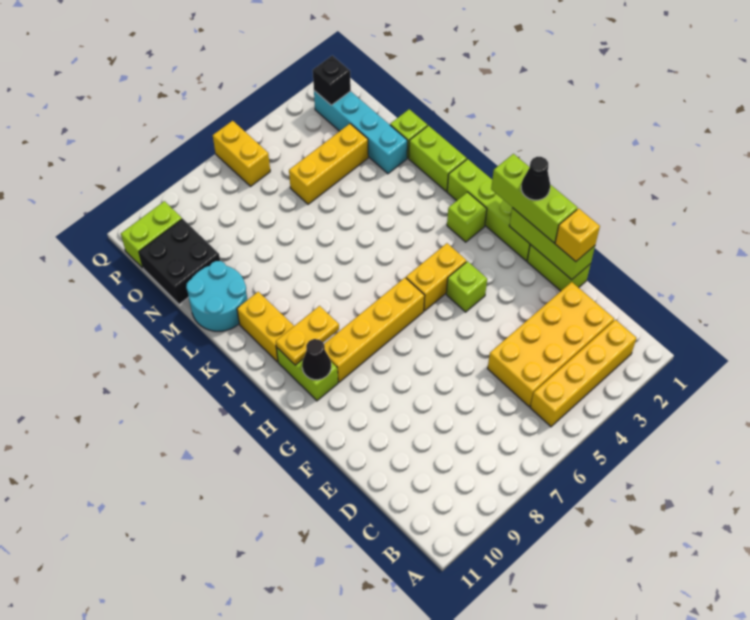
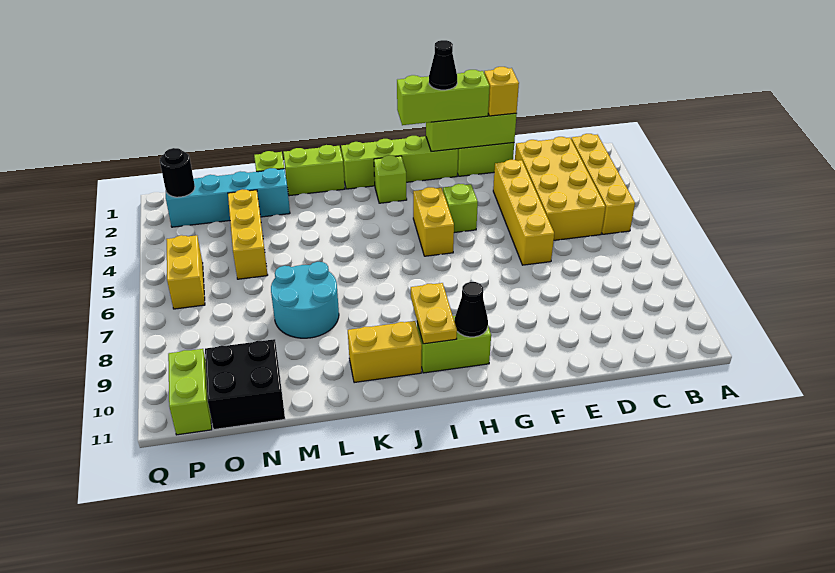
yellow brick H6:H9 level 1 -> yellow brick E3:E6 level 1
cyan round brick L10:M11 level 1 -> cyan round brick L7:M8 level 1
black brick P2 level 2 -> black round brick P2 level 2
yellow brick P6:Q6 level 1 -> yellow brick P5:P6 level 1

